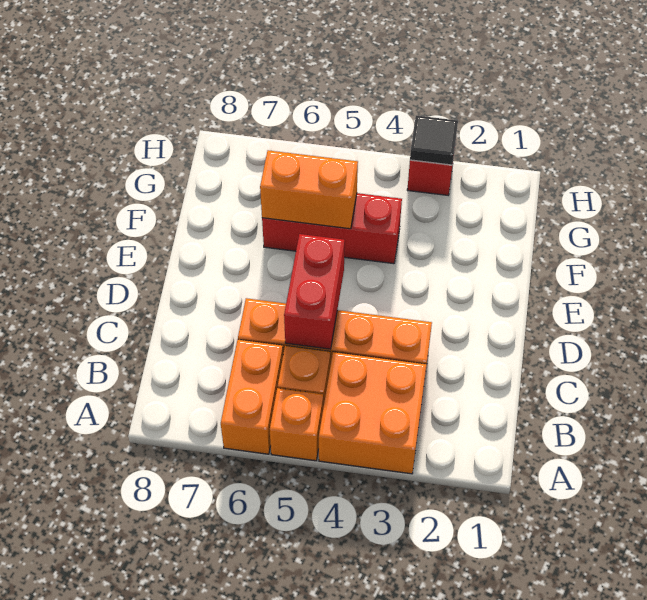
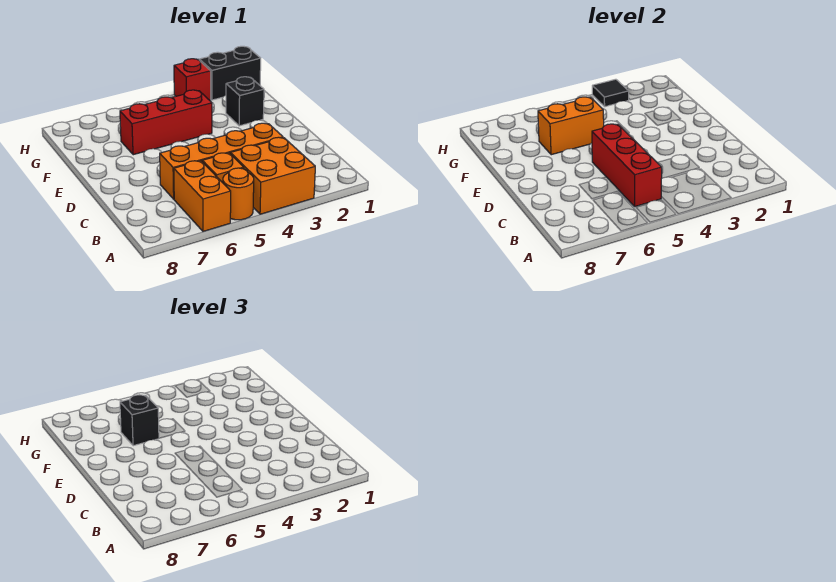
orange brick A5 level 1 -> orange round brick A5 level 1
red brick C5:D5 level 2 -> red brick B5:D5 level 2
none -> black brick F2 level 1
none -> black brick F6 level 3
none -> black brick H1:H2 level 1

